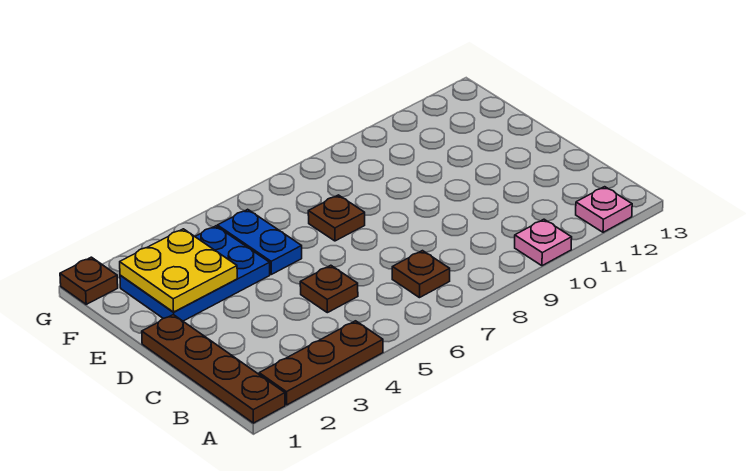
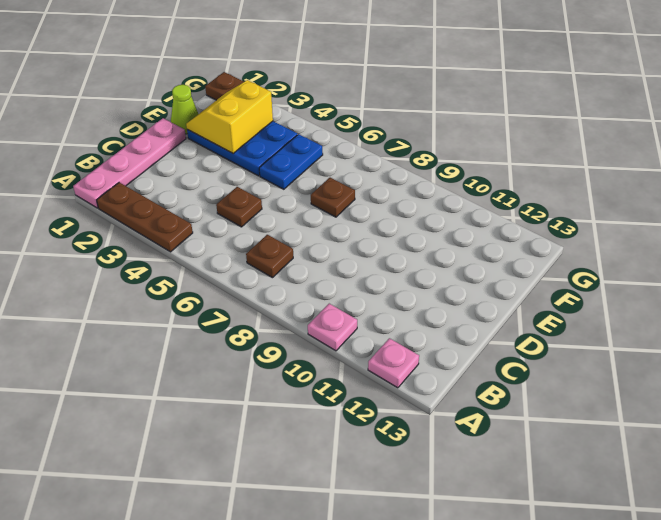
brown plate A1:D1 level 1 -> pink plate A1:D1 level 1
none -> lime cone E1 level 1
yellow plate E2:F3 level 2 -> yellow slope E2:F3 level 2 top 3

